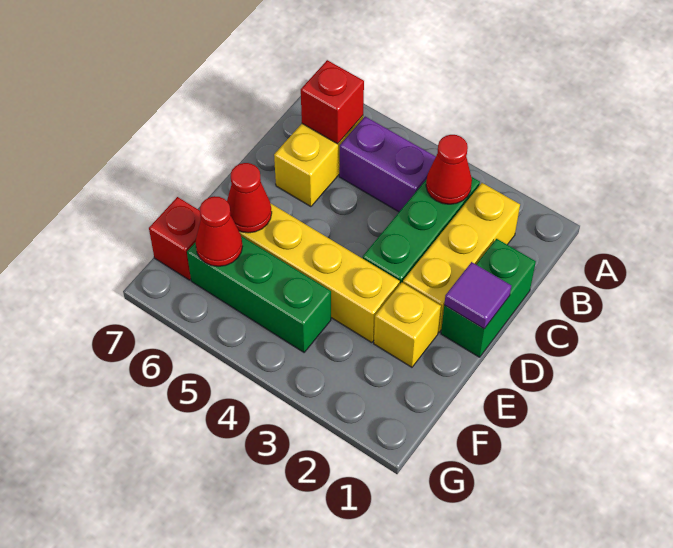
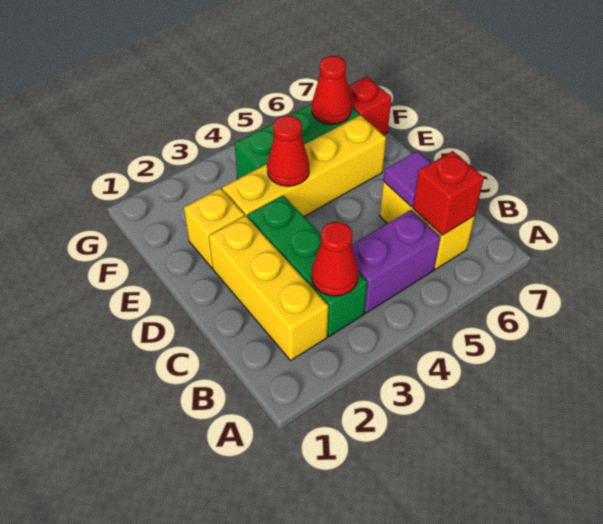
green brick C1:D1 level 1 -> none
purple tile D1 level 2 -> purple tile C6 level 2
red cone E6 level 2 -> red cone E4 level 2

